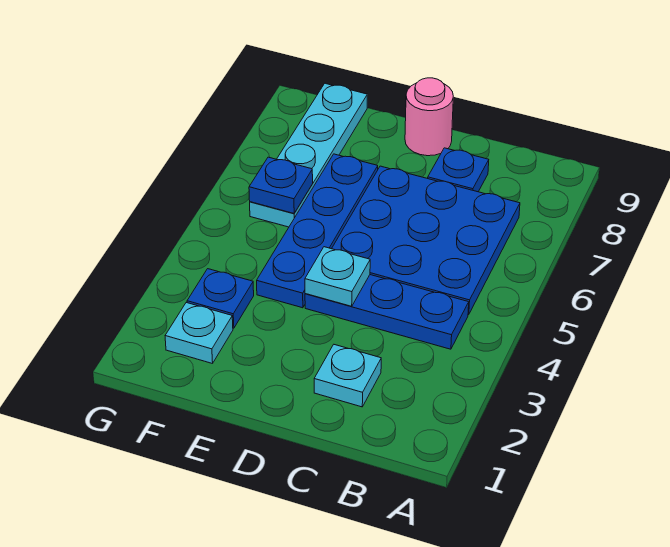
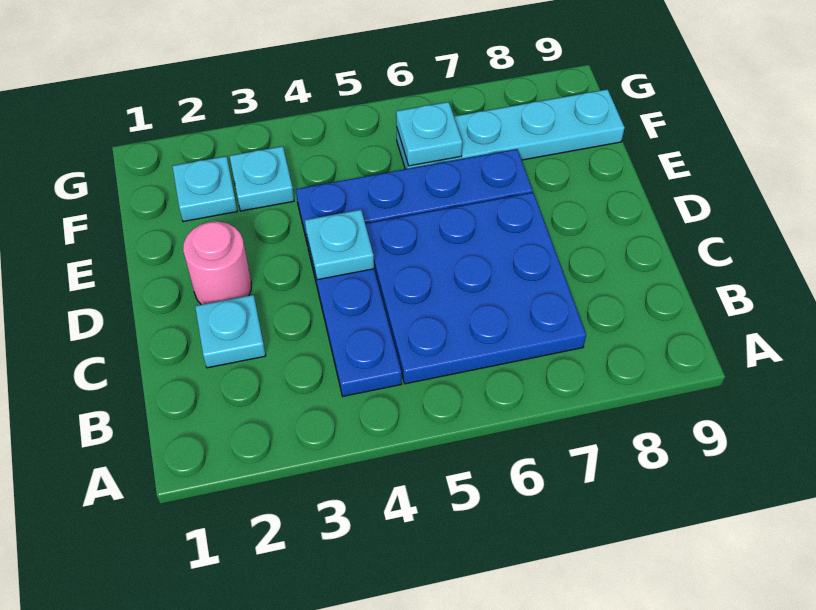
blue plate C8 level 1 -> none
pink round brick D9 level 1 -> pink round brick D2 level 1
blue plate F3 level 1 -> cyan plate F3 level 1
blue plate F6 level 2 -> cyan plate F6 level 2

